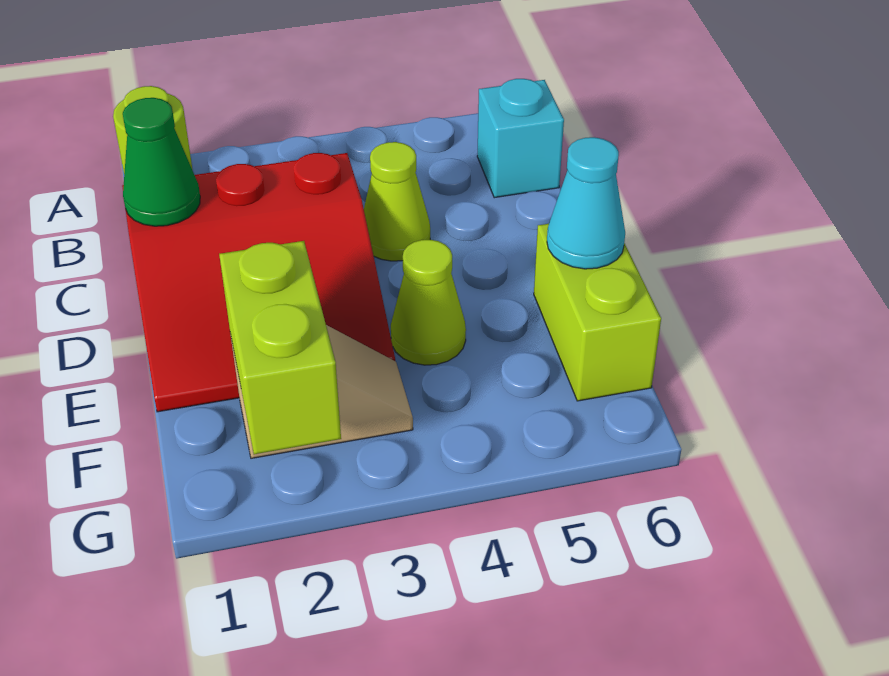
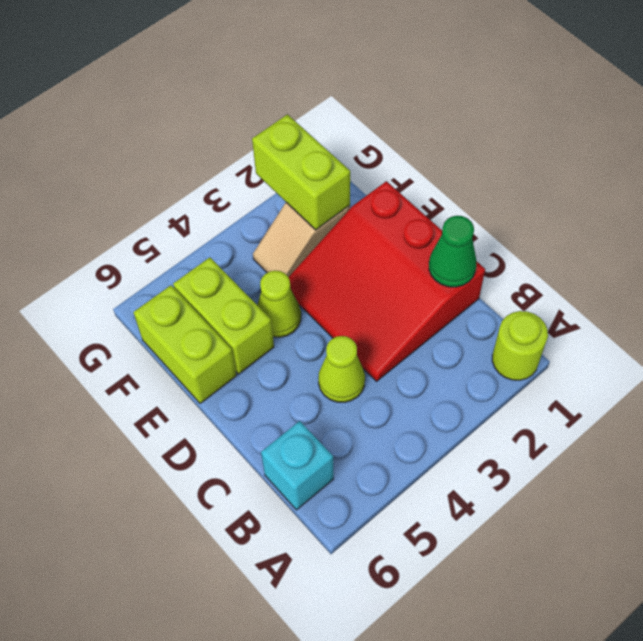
red slope C1:E3 level 1 top C -> red slope C1:E3 level 1 top 1
none -> lime brick E5:F5 level 1
cyan cone E6 level 2 -> none

